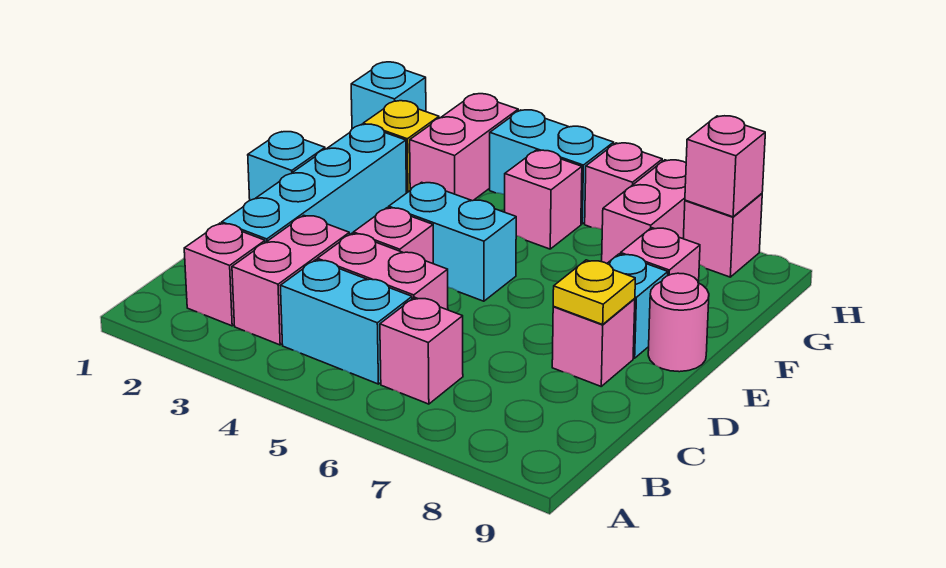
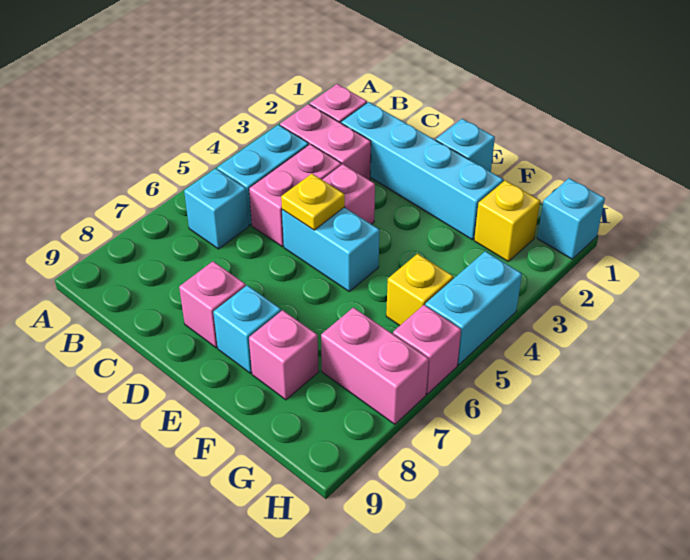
pink brick B6 level 1 -> cyan brick B6 level 1
yellow plate D8 level 2 -> yellow plate D5 level 2
cyan brick E4:E5 level 1 -> cyan brick D5:E5 level 1
pink round brick E9 level 1 -> none
pink brick G3:H3 level 1 -> none
pink brick G5 level 1 -> yellow brick G5 level 1
pink brick H8 level 1 -> none
pink brick H8 level 2 -> none

